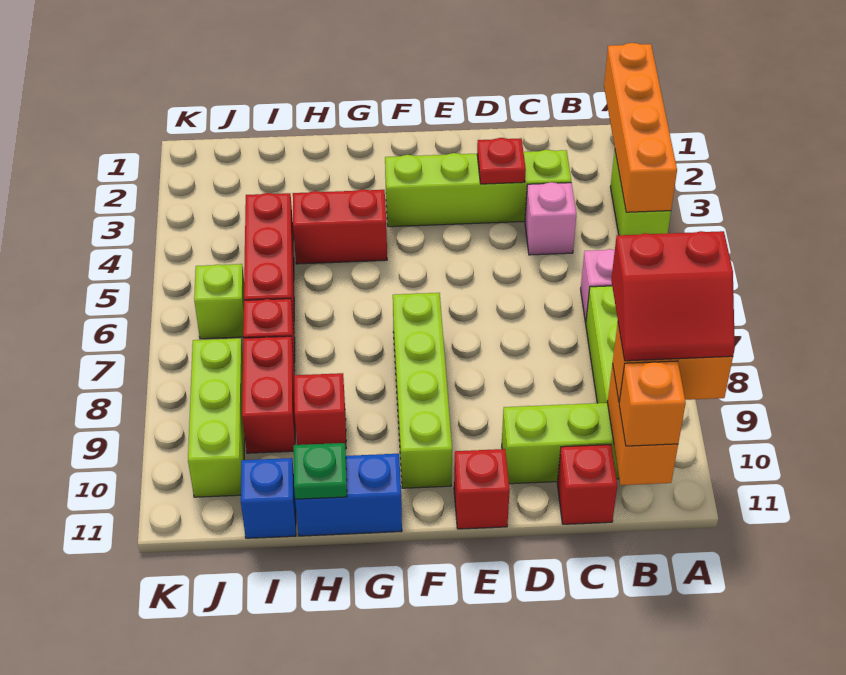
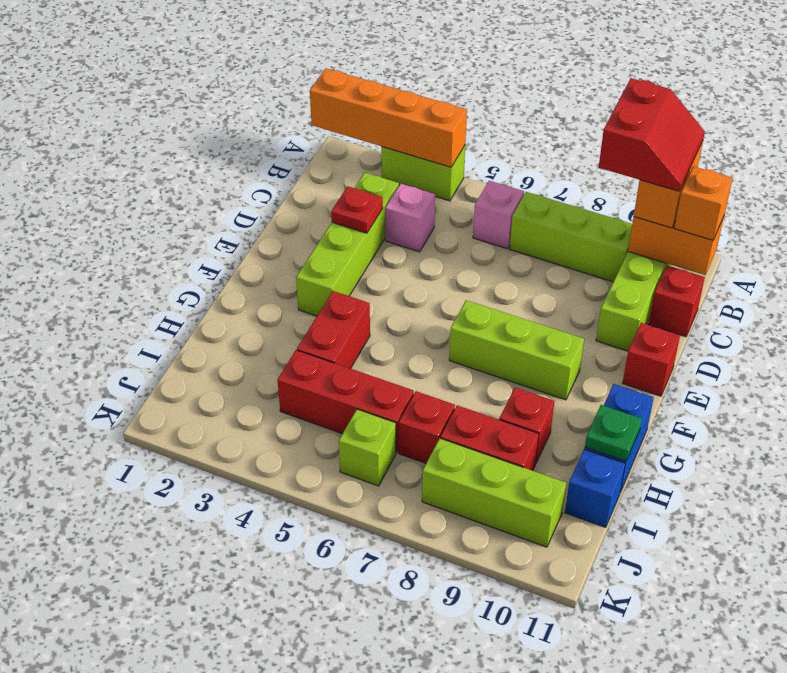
lime brick F7:F10 level 1 -> lime brick F7:F9 level 1

